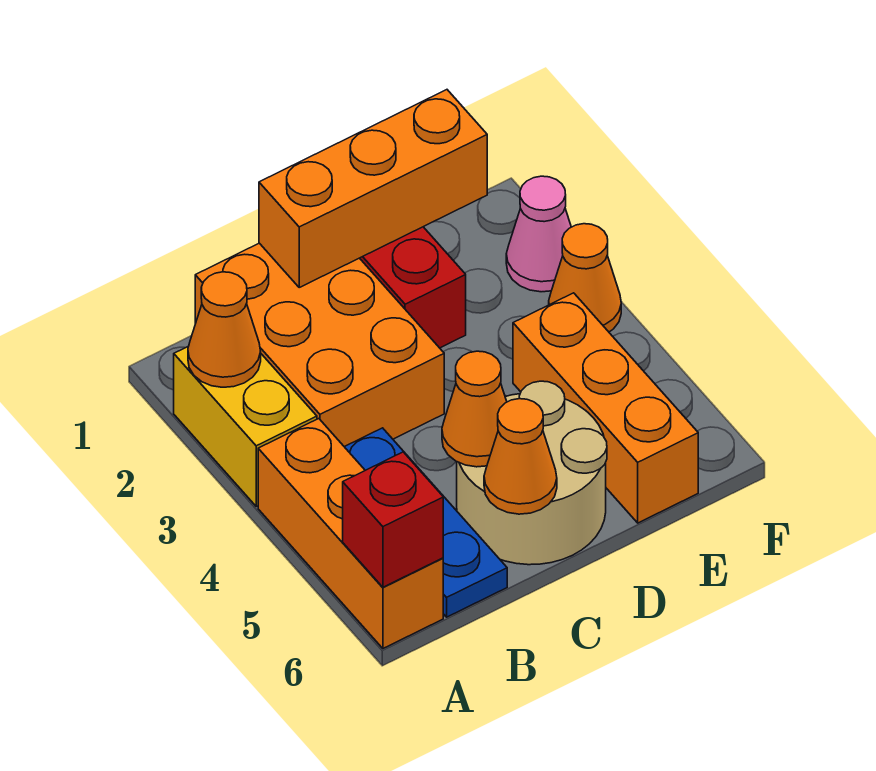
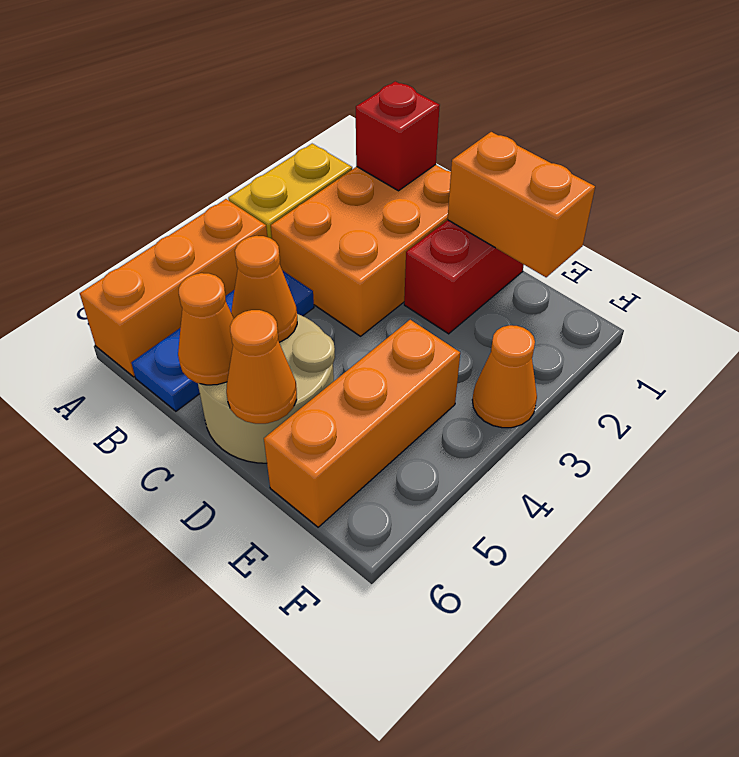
orange cone A2 level 2 -> orange cone D6 level 2
red brick A6 level 2 -> red brick B1 level 2
orange brick C1:E1 level 2 -> orange brick D1:E1 level 2
pink cone F2 level 1 -> none

